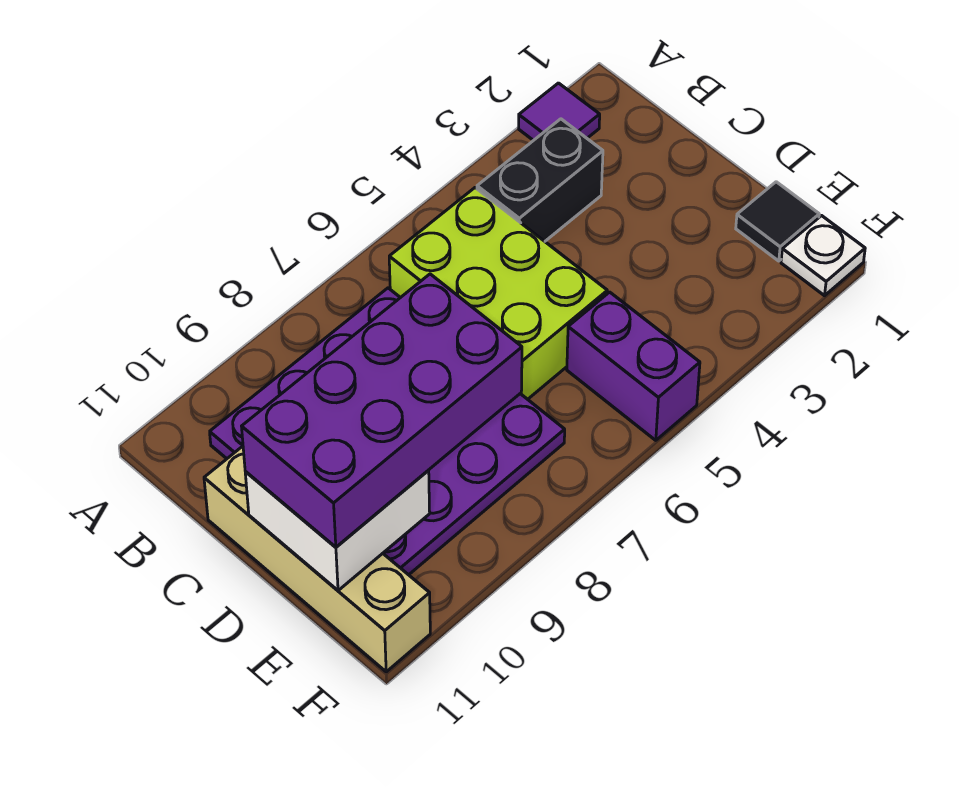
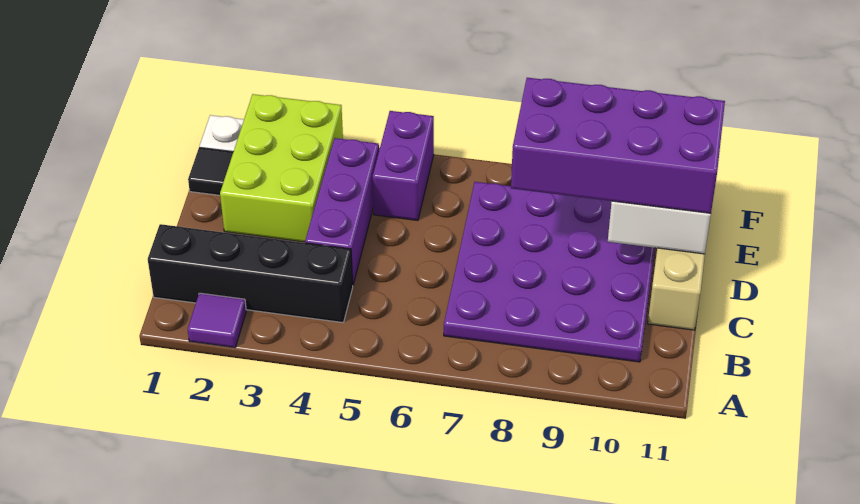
black brick B3:B4 level 1 -> black brick B1:B4 level 1
lime brick B5:D6 level 1 -> lime brick D2:F3 level 1
none -> purple brick C4:E4 level 1

